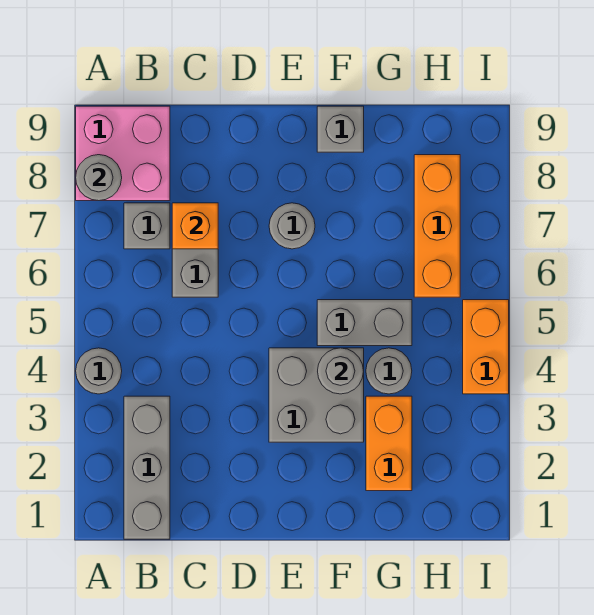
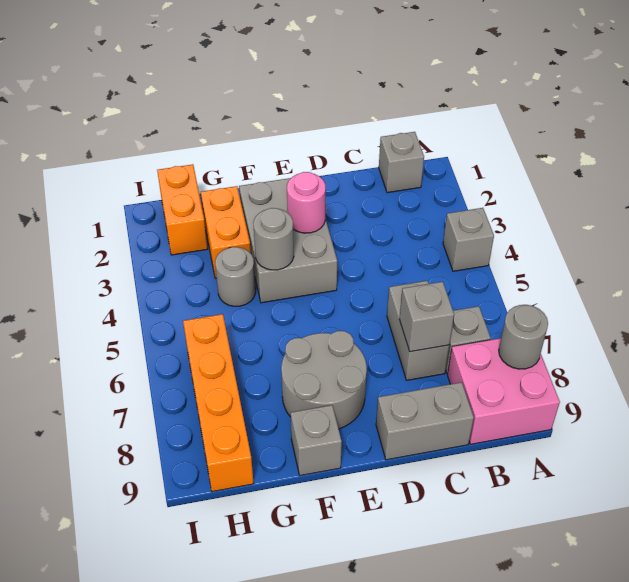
grey round brick A4 level 1 -> grey brick A4 level 1
grey brick B1:B3 level 1 -> grey brick B1 level 1
orange brick C7 level 2 -> grey brick C7 level 2
grey brick E3:F4 level 1 -> grey brick E2:F4 level 1
none -> pink round brick E3 level 2
grey round brick E7 level 1 -> grey round brick E7:F8 level 1
grey brick F5:G5 level 1 -> grey brick C9:D9 level 1
orange brick H6:H8 level 1 -> orange brick H6:H9 level 1
orange brick I4:I5 level 1 -> orange brick H1:H2 level 1

